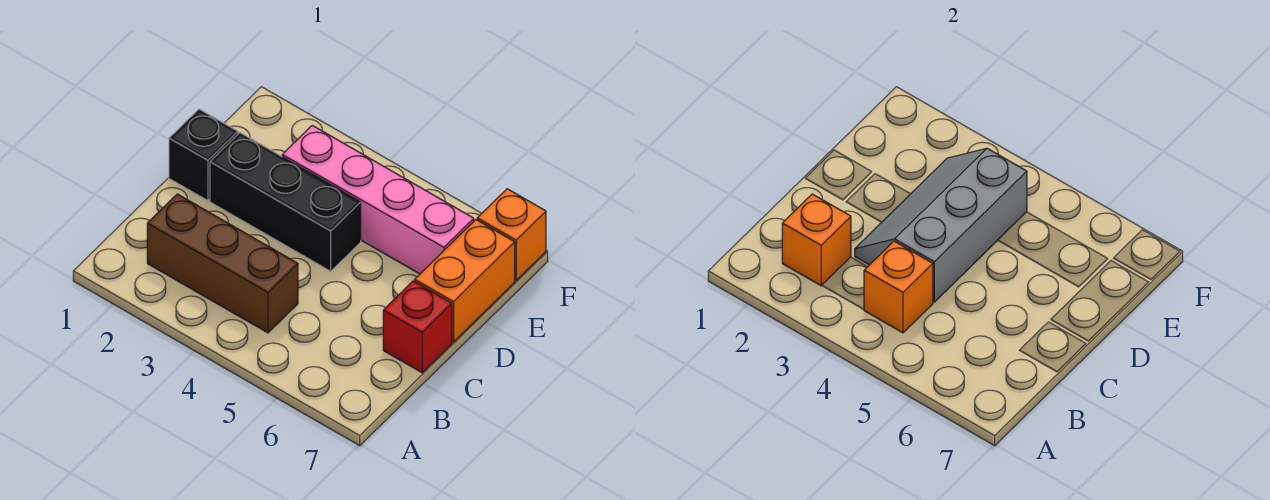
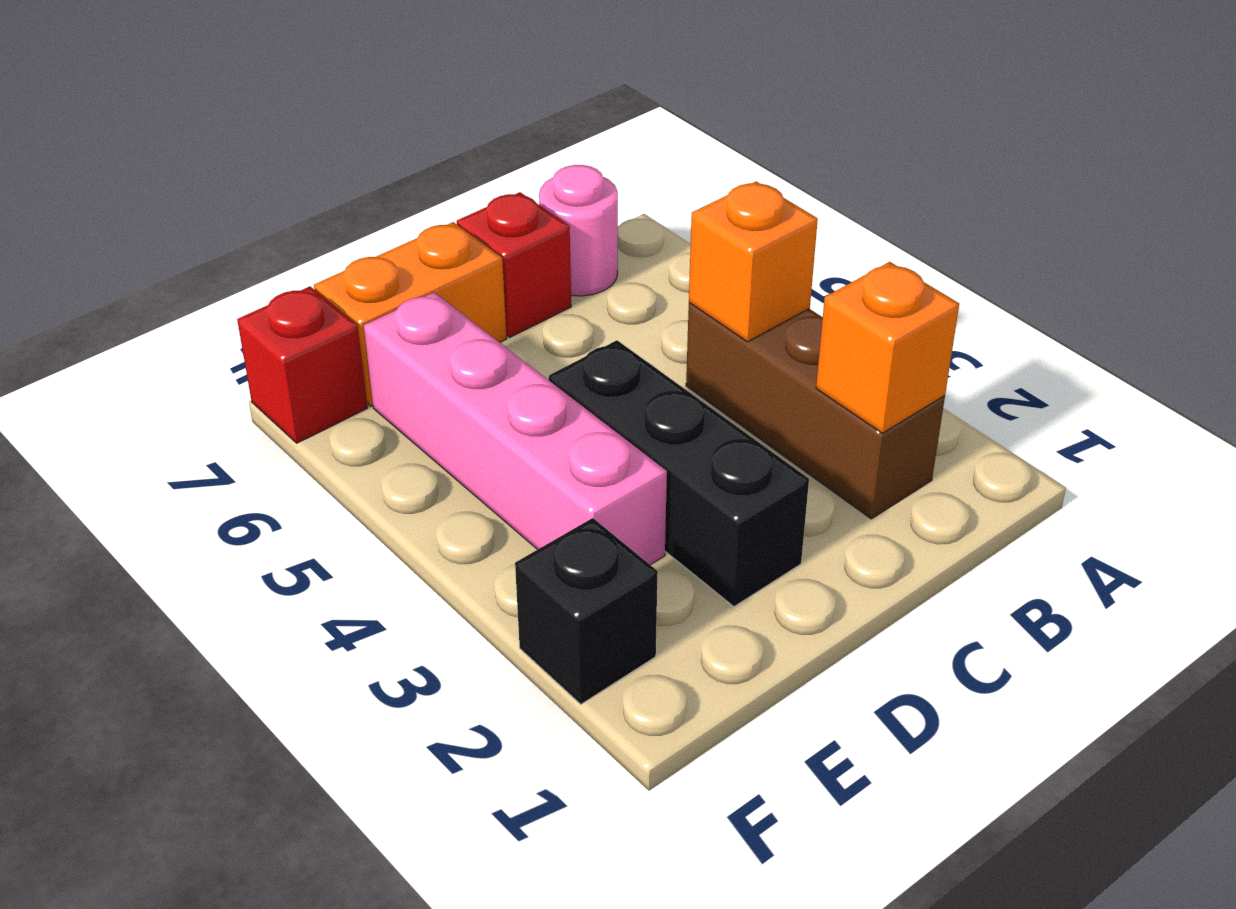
none -> pink round brick B7 level 1
grey slope C3:E4 level 2 top 4 -> none
black brick D1 level 1 -> black brick F2 level 1
orange brick F7 level 1 -> red brick F7 level 1

